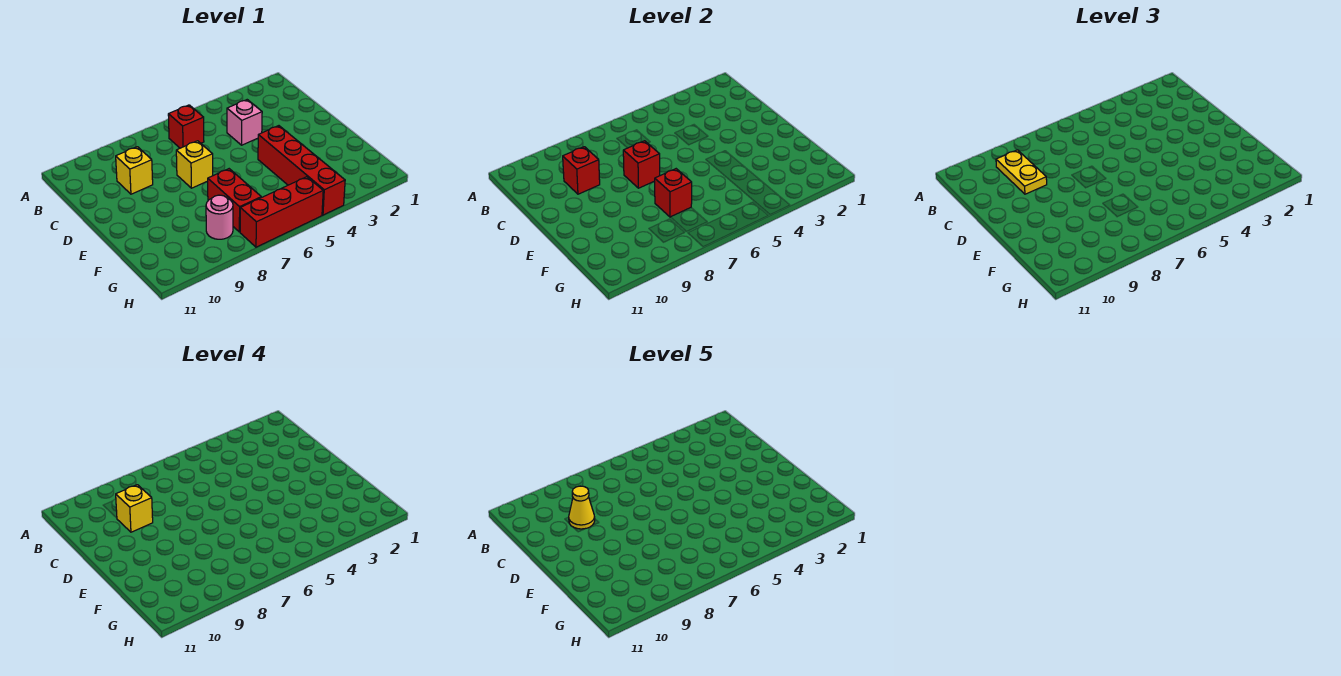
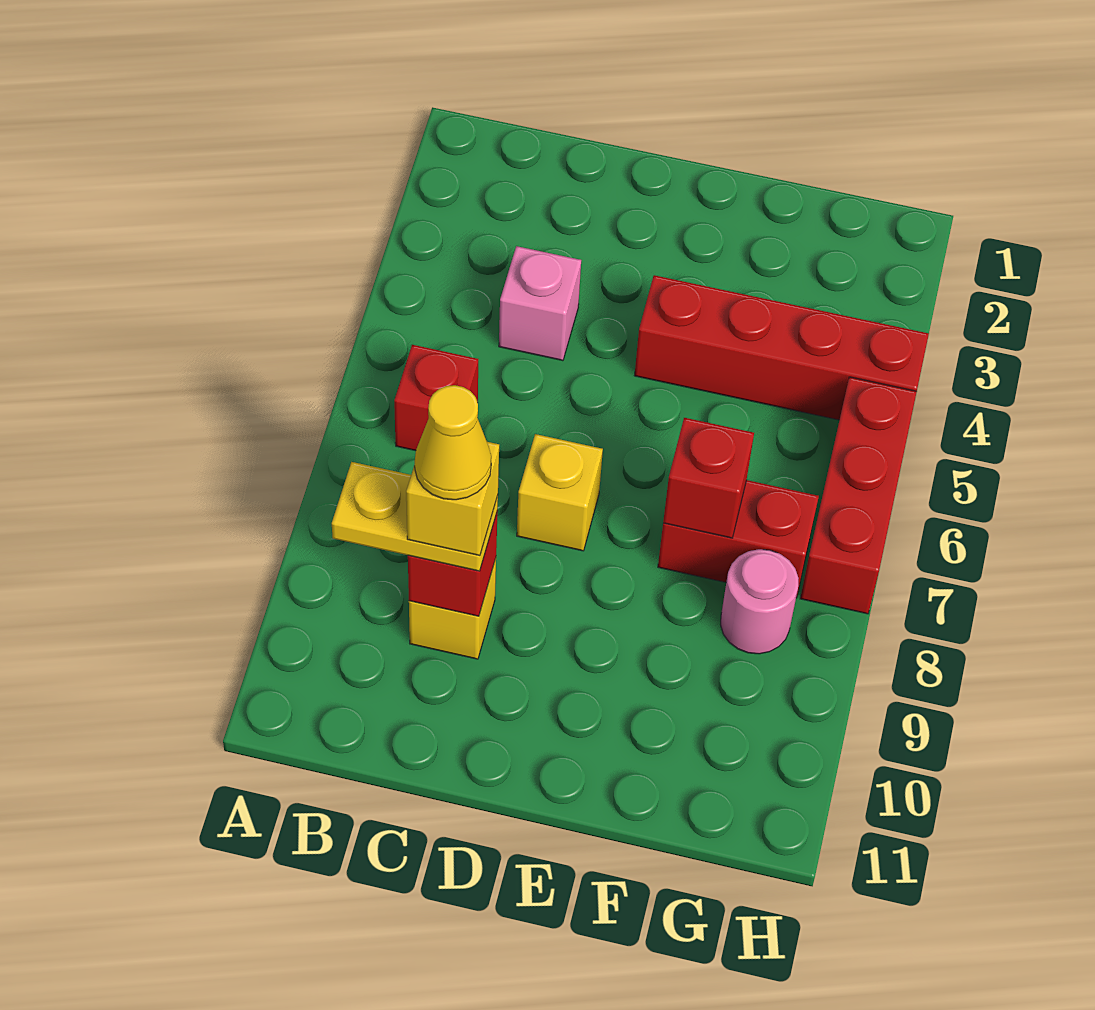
red brick D7 level 2 -> none

